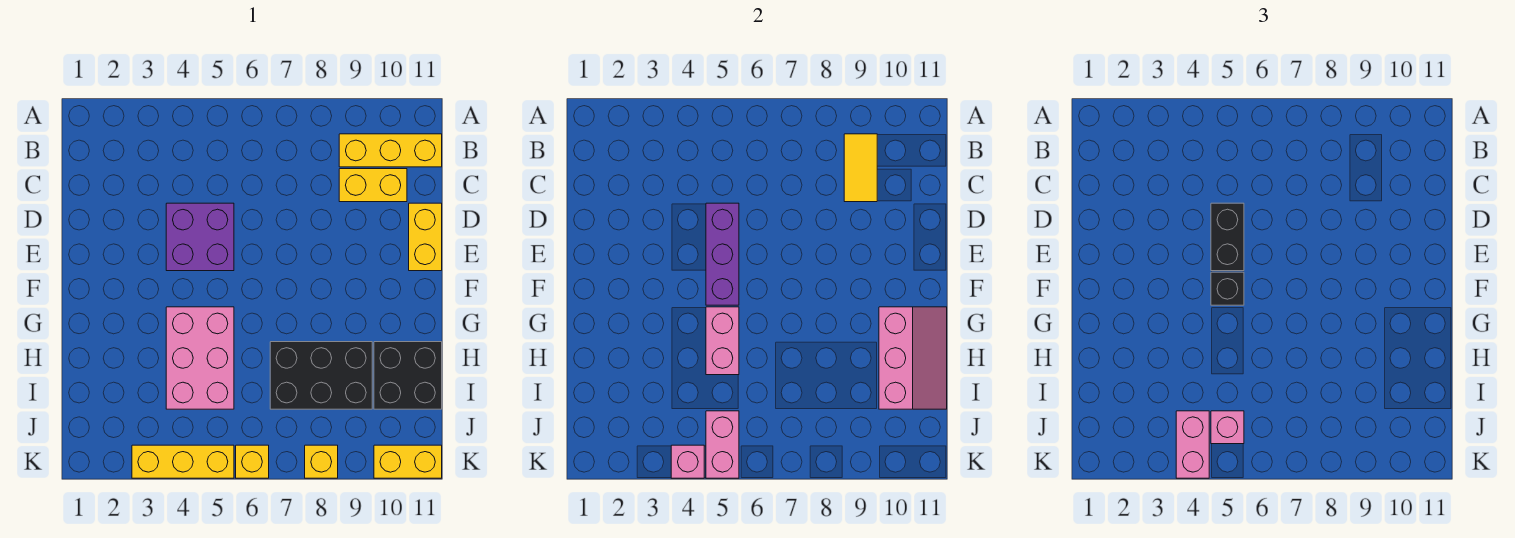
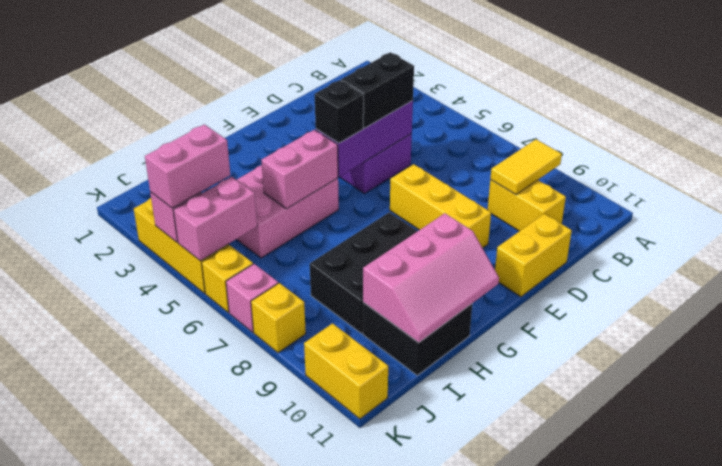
yellow brick B9:B11 level 1 -> yellow brick E7:E9 level 1
black brick H7:I9 level 1 -> black brick G8:I9 level 1
pink brick J5 level 3 -> pink brick K7 level 1

